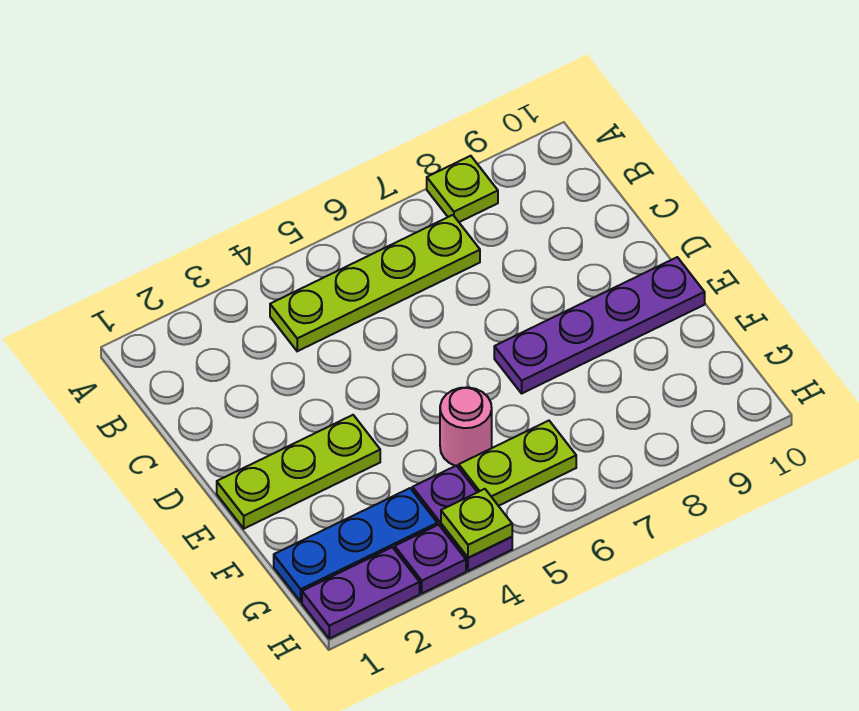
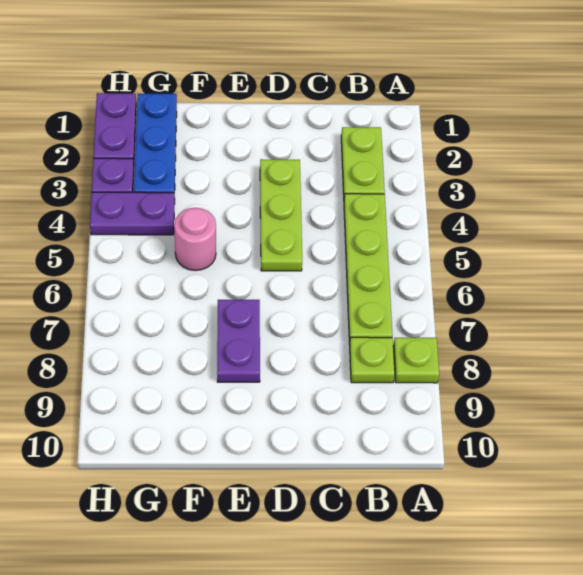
lime plate E1:E3 level 1 -> lime plate D3:D5 level 1
purple plate E7:E10 level 1 -> purple plate E7:E8 level 1
lime plate G5:G6 level 1 -> lime plate B2:B3 level 1
lime plate H4 level 2 -> lime plate B8 level 1

